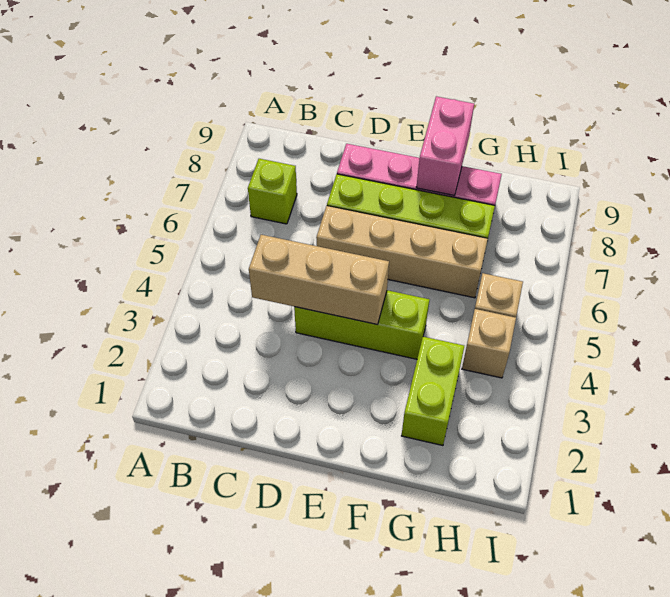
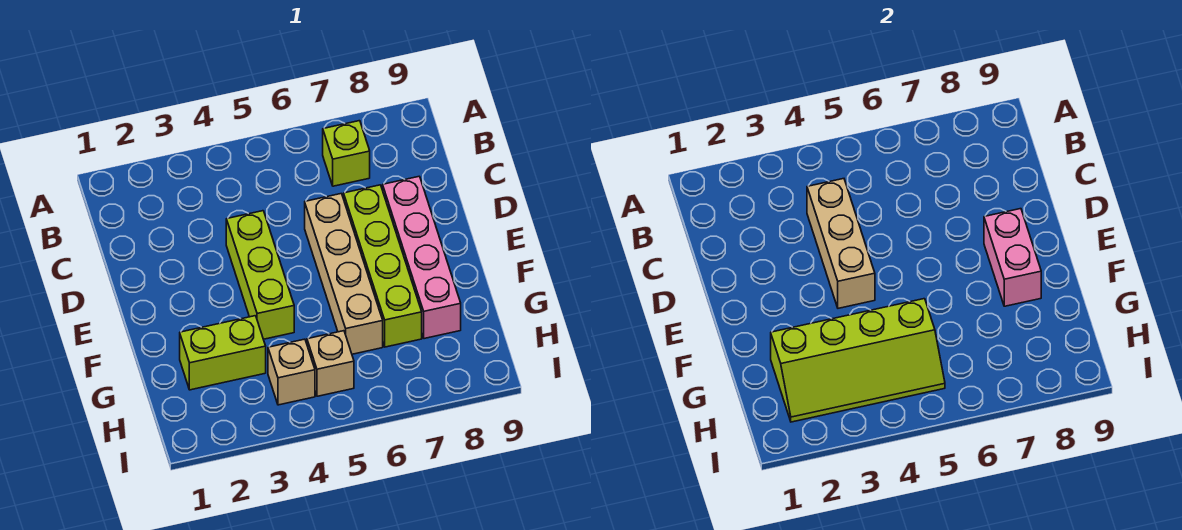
pink brick F8:F9 level 2 -> pink brick E8:F8 level 2
none -> lime slope G2:H5 level 2 top G

